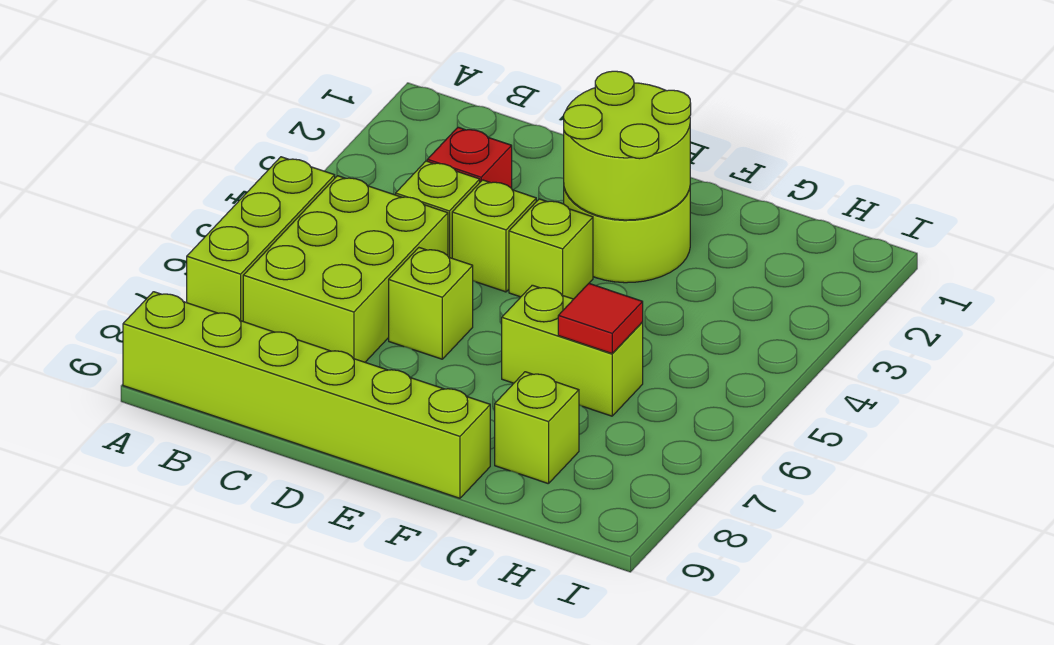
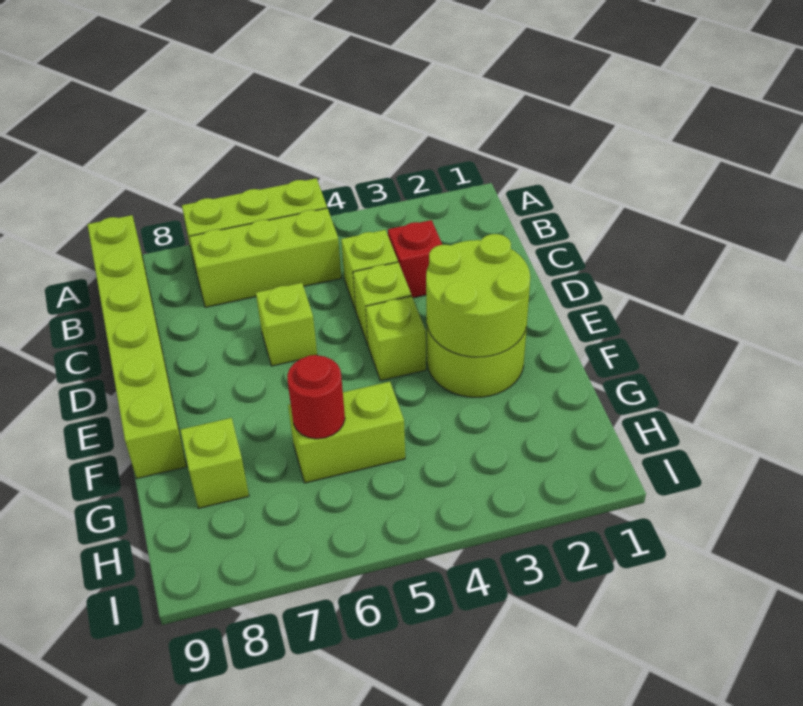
lime brick B5:C7 level 1 -> lime brick B5:B7 level 1
lime brick F6:G6 level 1 -> lime brick G5:G6 level 1
red tile G6 level 2 -> red round brick G6 level 2

